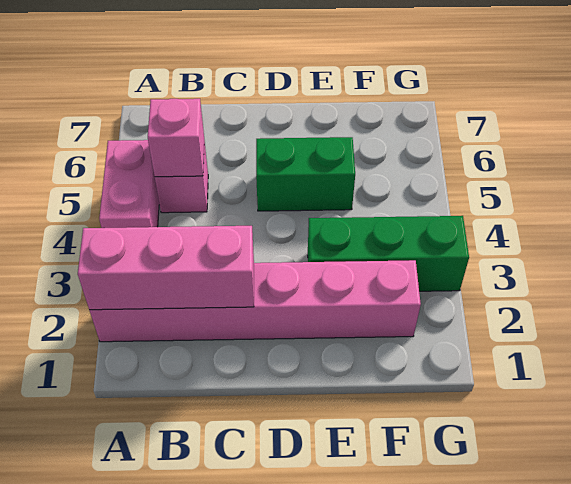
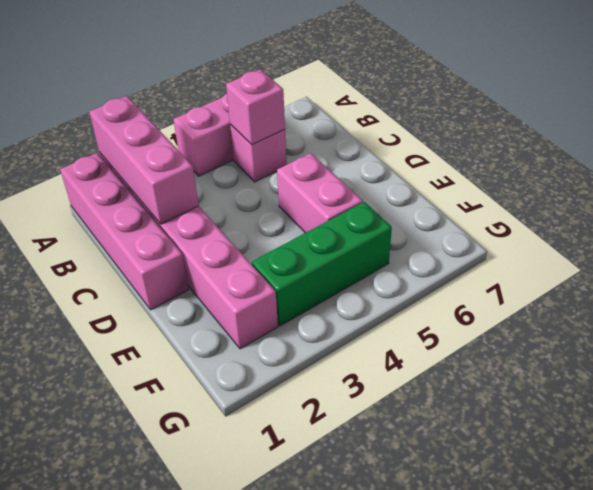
none -> pink brick A1:D1 level 1
green brick D5:E5 level 1 -> pink brick D5:E5 level 1
green brick E3:G3 level 1 -> green brick F3:F5 level 1

